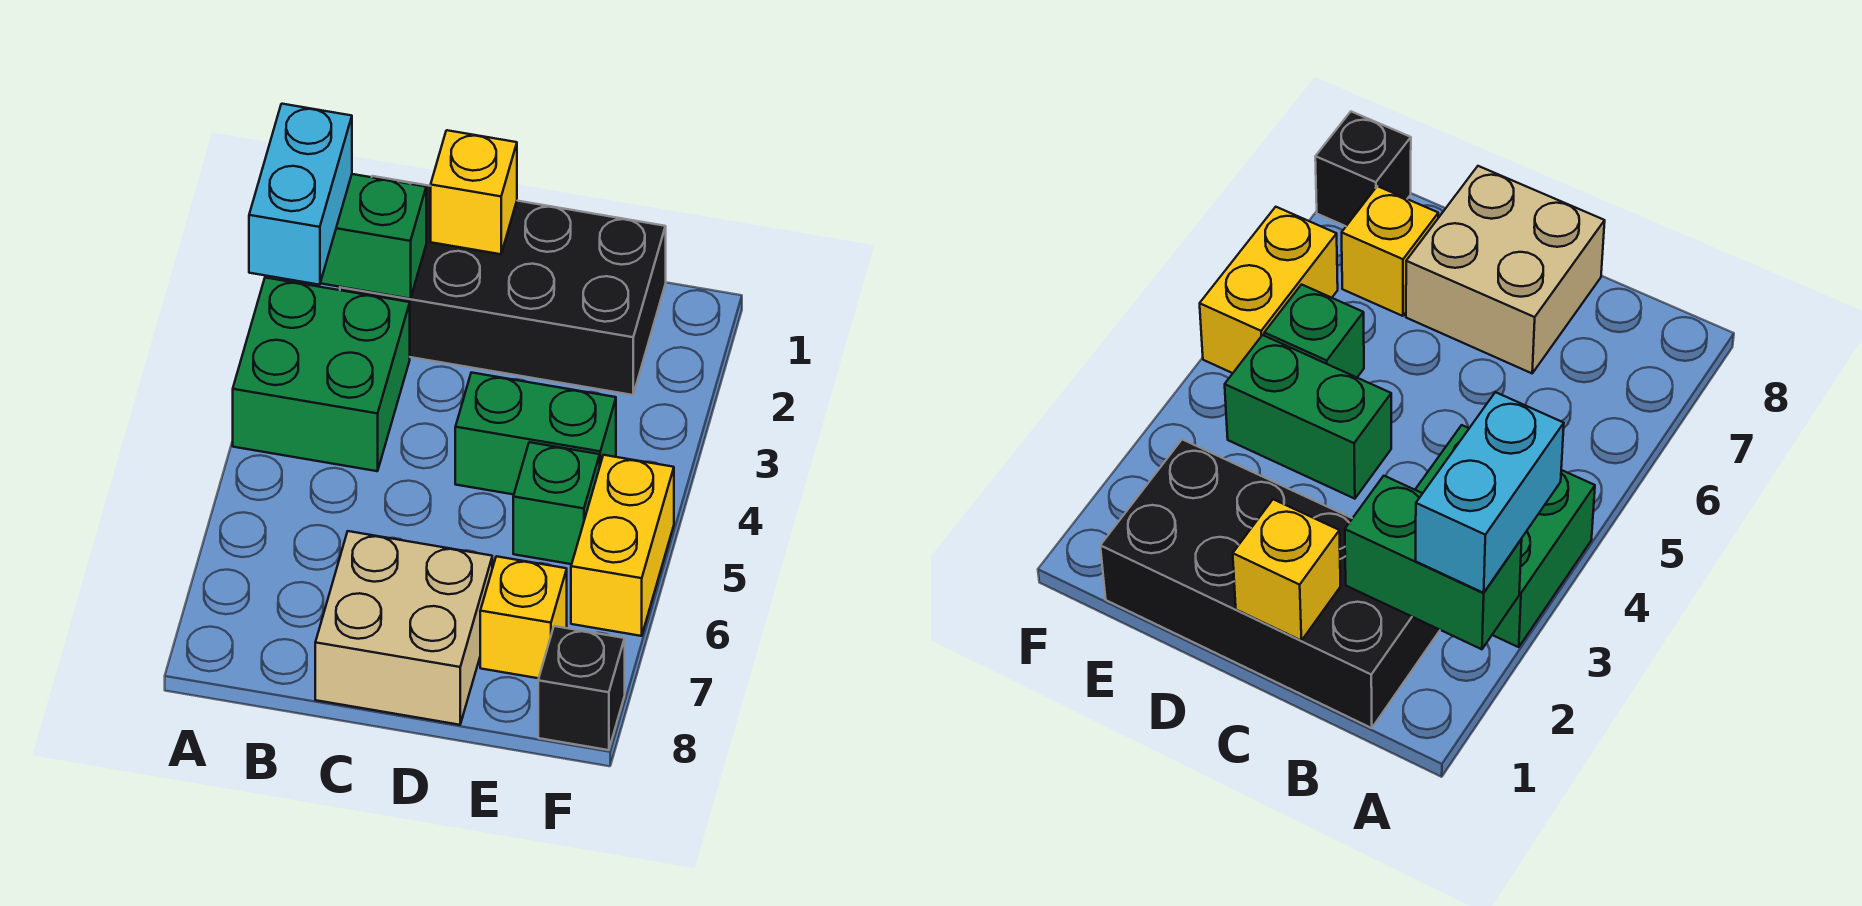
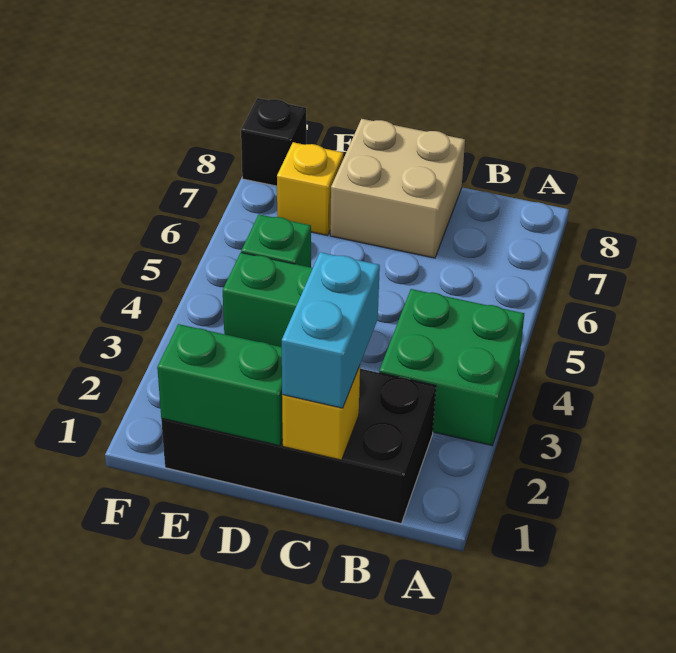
green brick A2:B2 level 2 -> green brick D1:E1 level 2
cyan brick A2:A3 level 3 -> cyan brick C1:C2 level 3
yellow brick F5:F6 level 1 -> none

